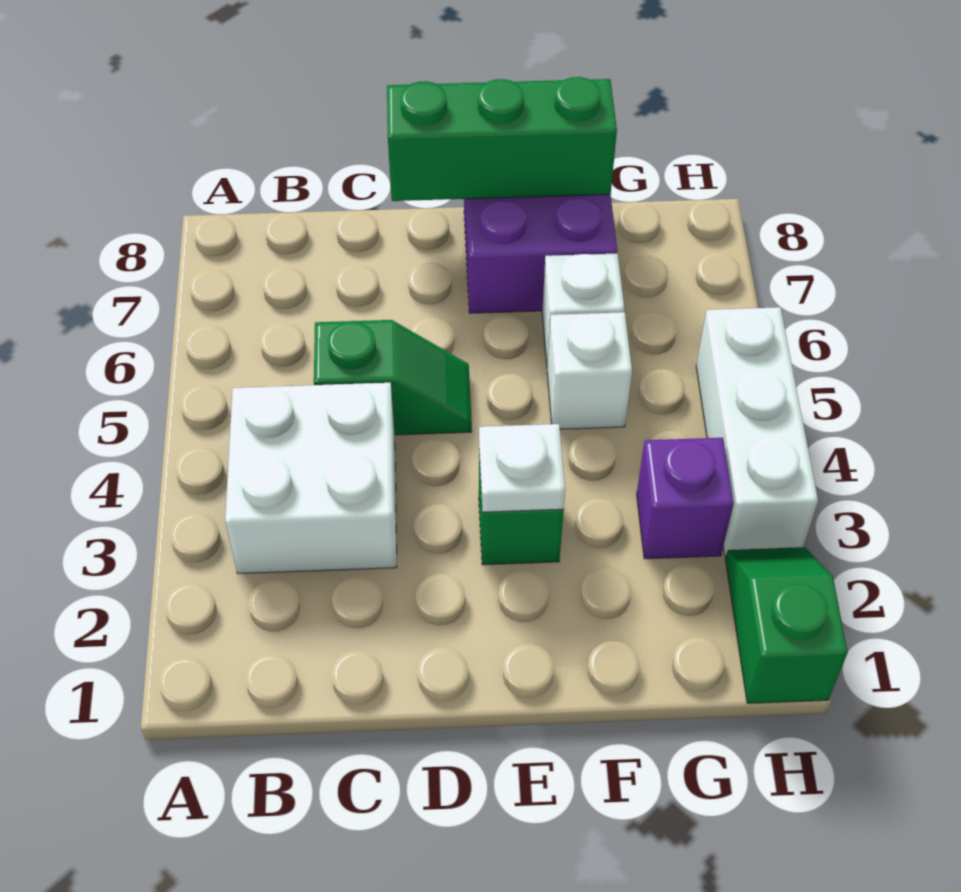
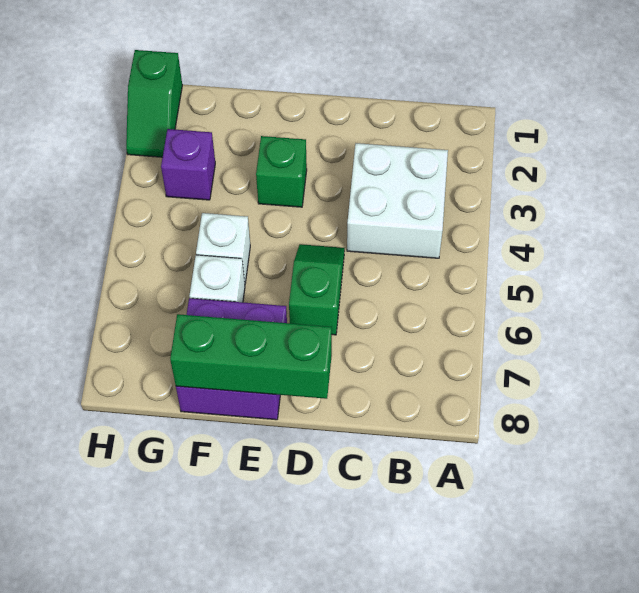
green slope C5:D5 level 1 top C -> green slope D5:D6 level 1 top 6
white plate E3 level 2 -> none
white brick H3:H5 level 1 -> none

